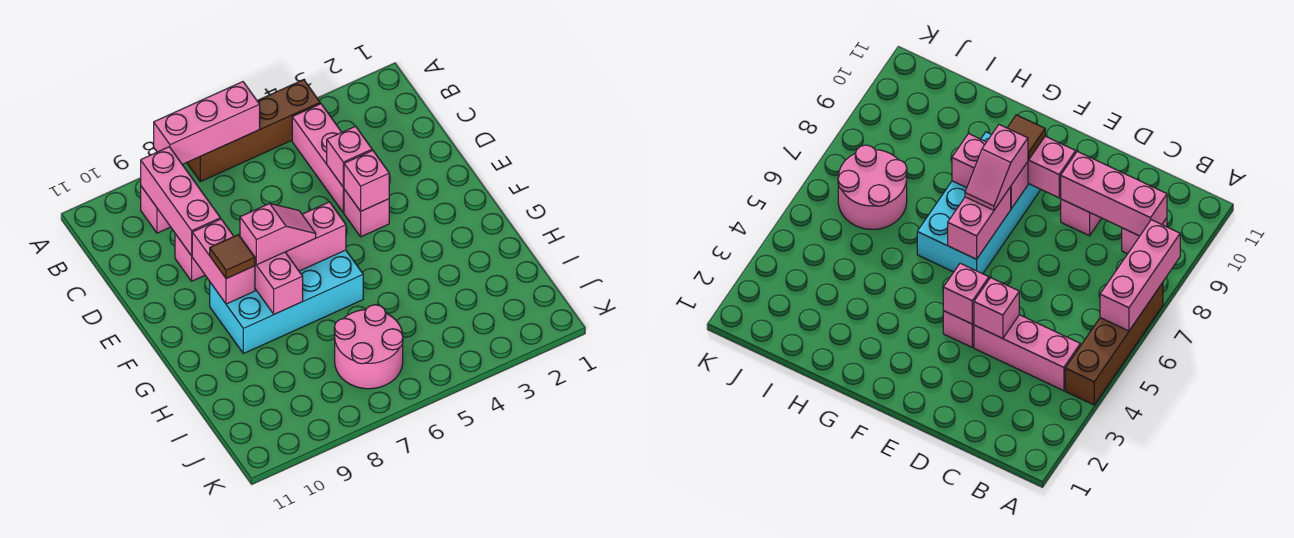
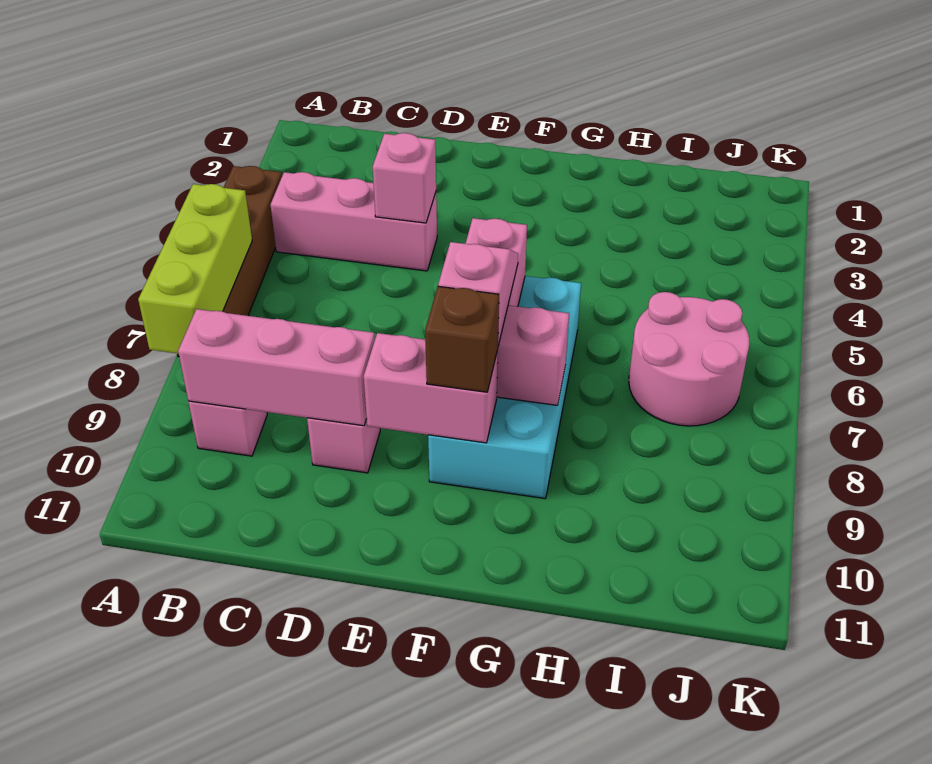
pink brick A6:A8 level 2 -> lime brick A6:A8 level 2
pink brick E4 level 1 -> none
pink brick E4 level 2 -> none
brown tile F9 level 3 -> brown brick F9 level 3

